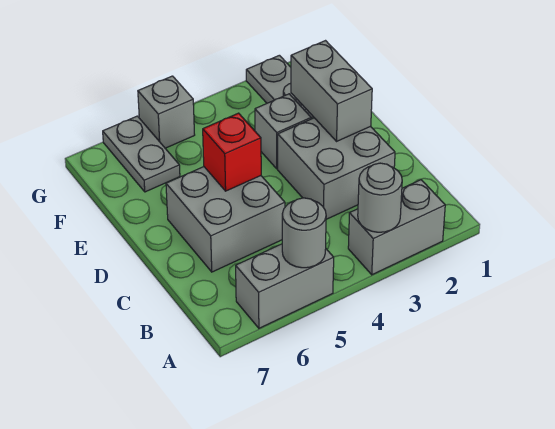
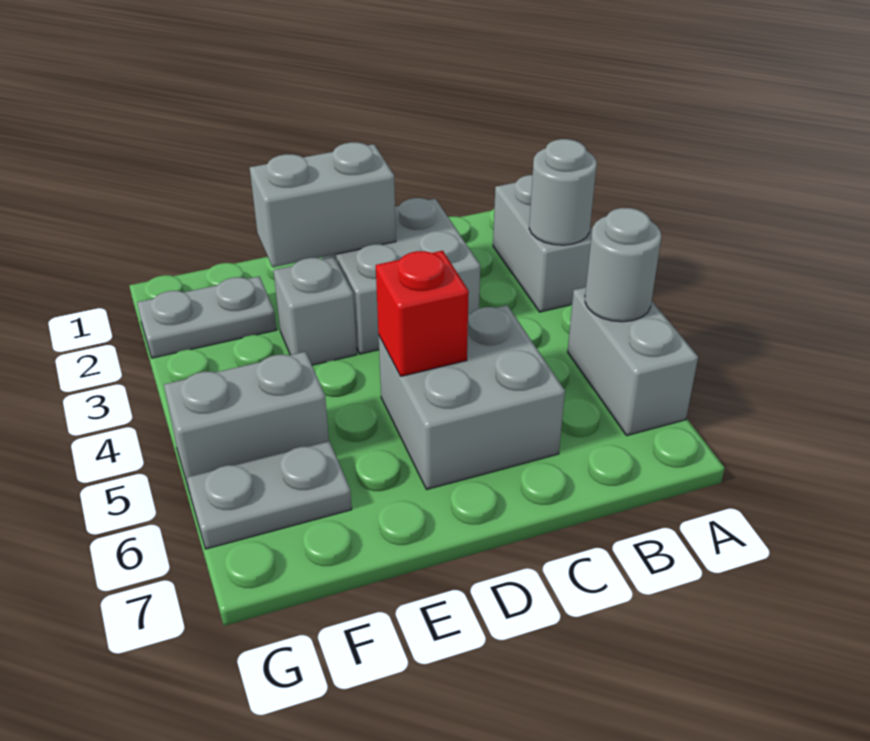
grey brick G5 level 1 -> grey brick F5:G5 level 1

